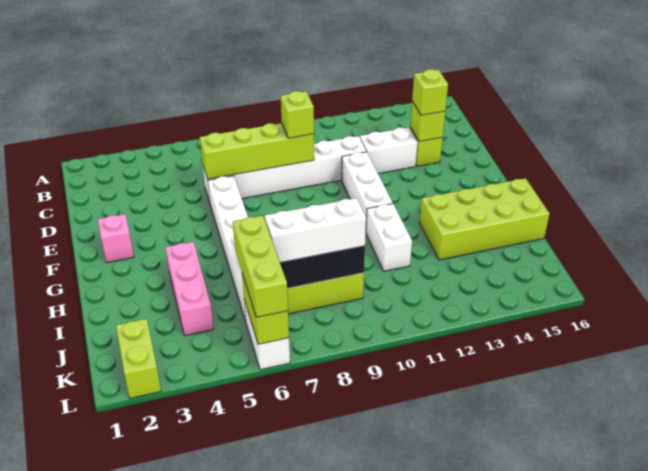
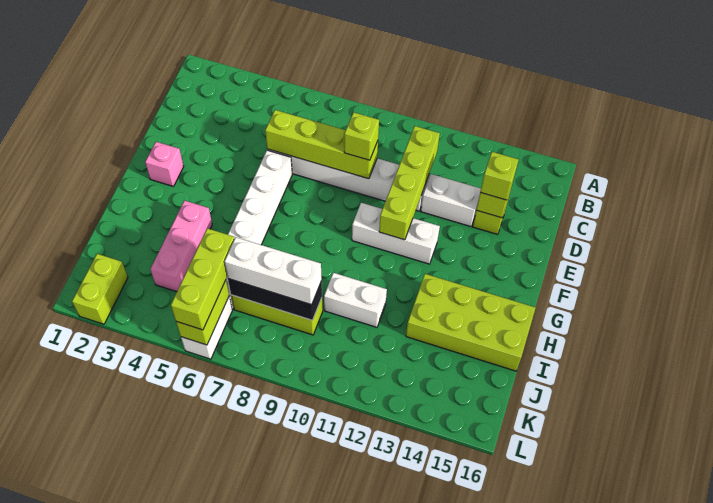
none -> lime brick C11:F11 level 2
white brick E11:G11 level 1 -> white brick F10:F12 level 1
white brick H11:I11 level 1 -> white brick I10:I11 level 1

